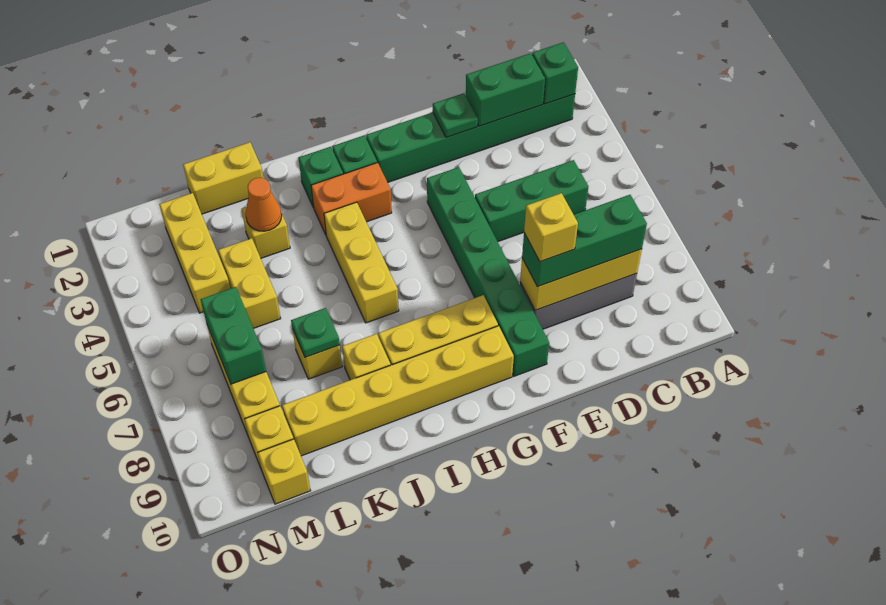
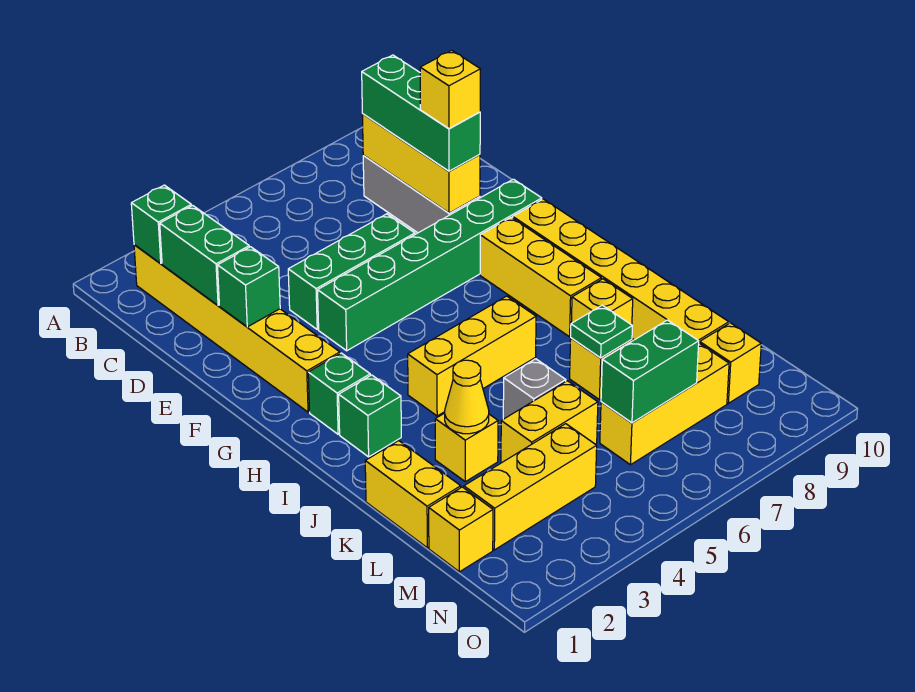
green brick B2:G2 level 1 -> yellow brick B2:G2 level 1
green brick C5:E5 level 1 -> green brick E4:E6 level 1
green plate E2 level 2 -> green brick E2 level 2
orange brick H3:I3 level 1 -> none
orange cone K3 level 2 -> yellow cone K3 level 2
none -> grey brick K5 level 1
yellow brick M10 level 1 -> yellow brick M1 level 1

